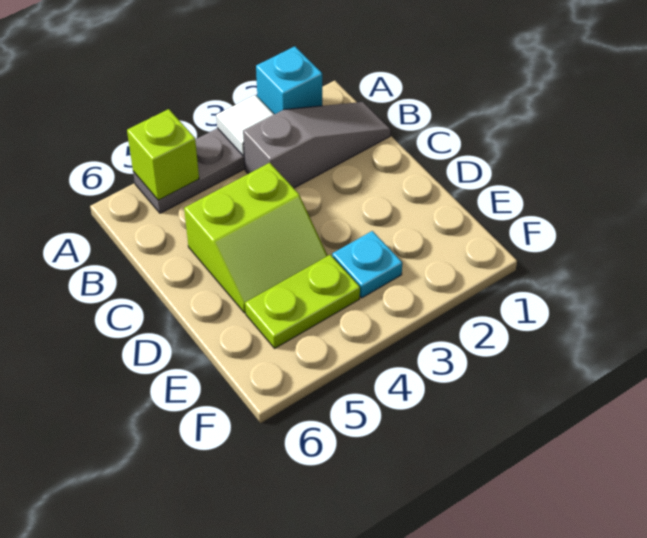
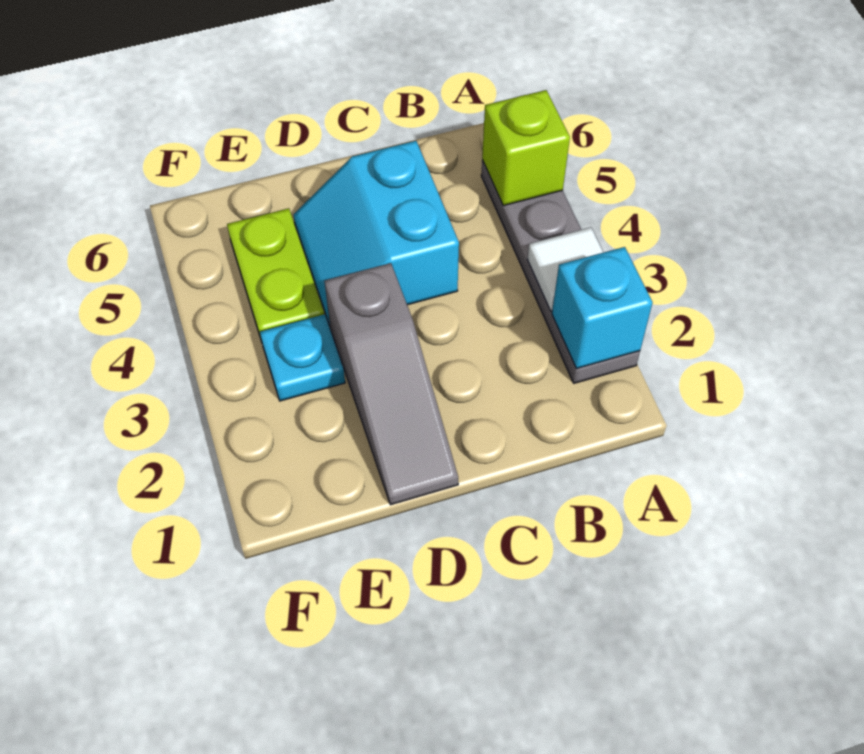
grey slope B1:B3 level 1 top 3 -> grey slope D1:D3 level 1 top 3
lime slope C4:D5 level 1 top C -> cyan slope C4:D5 level 1 top C

